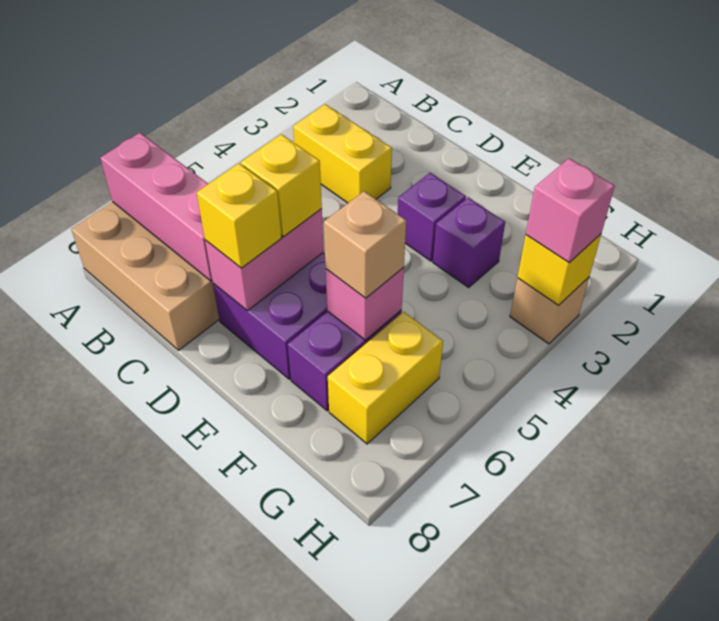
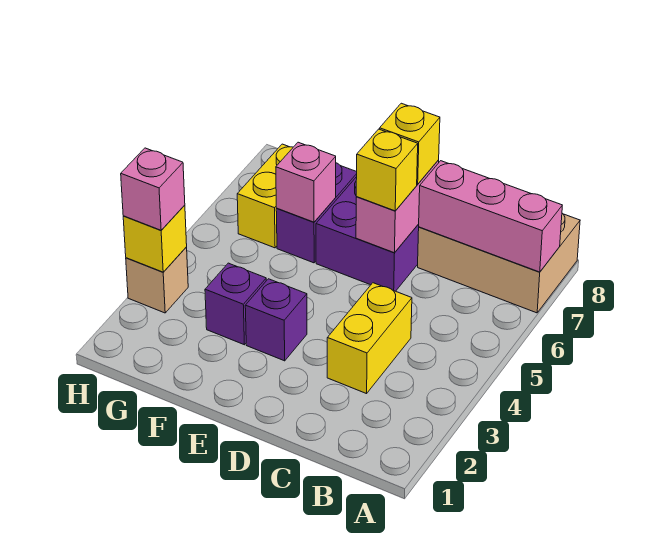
yellow brick B3:C3 level 1 -> yellow brick C3:C4 level 1
tan brick F6 level 3 -> none

